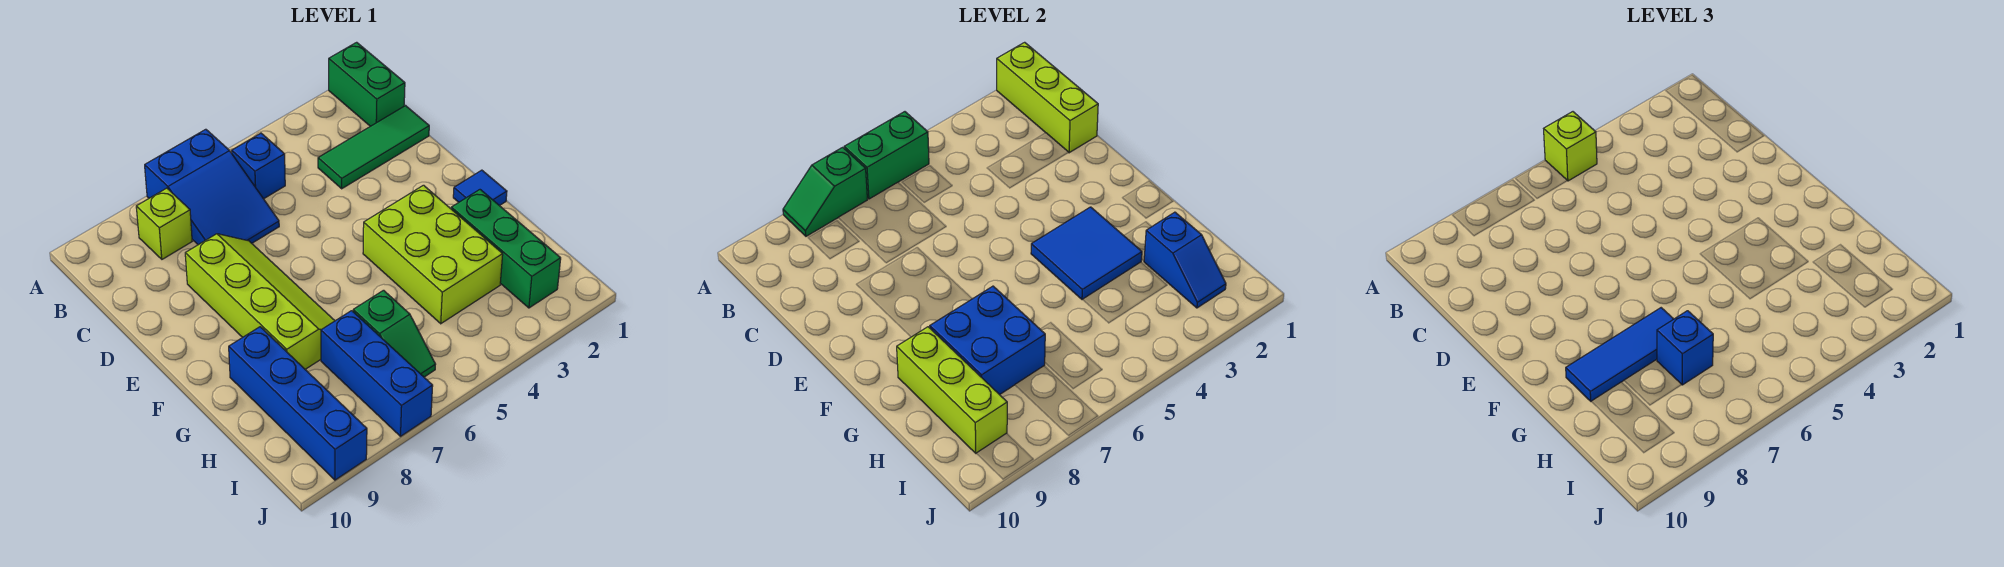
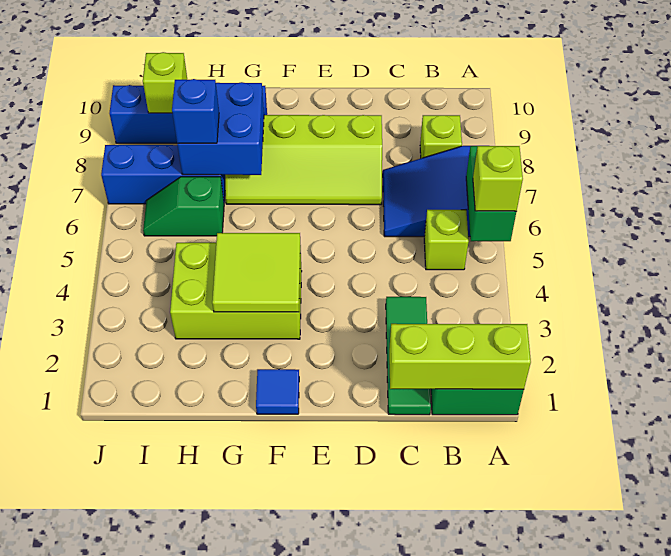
green slope A7:A8 level 2 top 7 -> none
blue brick B5 level 1 -> lime brick B5 level 1
blue tile F3:G4 level 2 -> lime tile F3:G4 level 2
green brick G2:I2 level 1 -> none
blue tile G7:G9 level 3 -> none
lime brick G9:I9 level 2 -> lime brick I9 level 2
blue slope H2:I2 level 2 top H -> none

